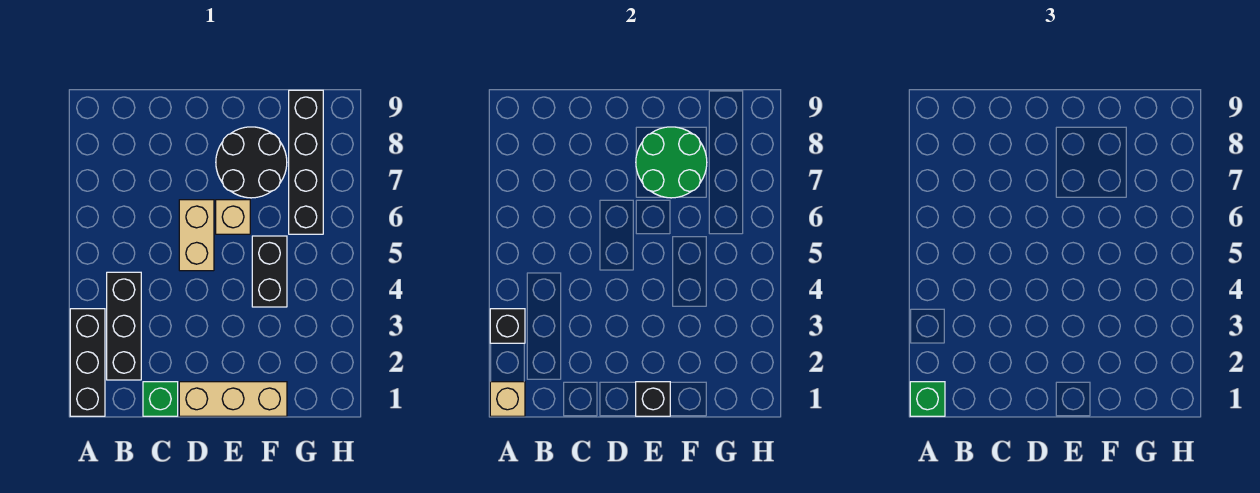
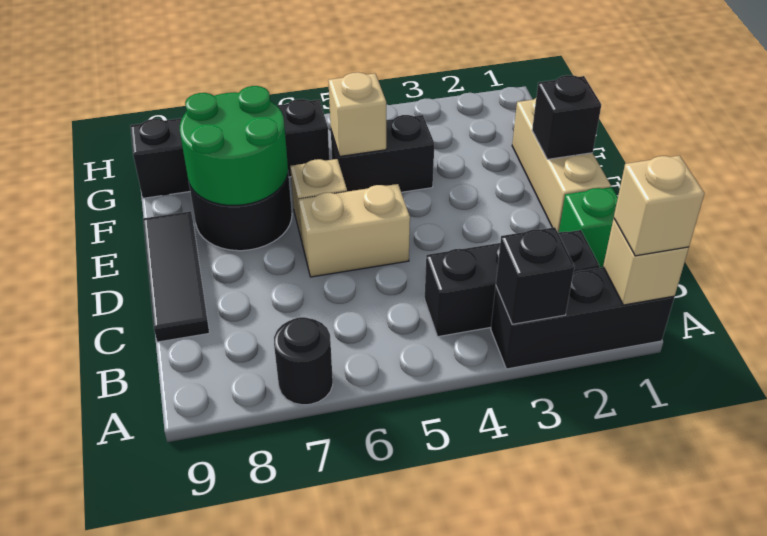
green brick A1 level 3 -> tan brick A1 level 3
none -> black round brick A7 level 1
none -> black tile C9:E9 level 1
none -> tan brick F5 level 2

